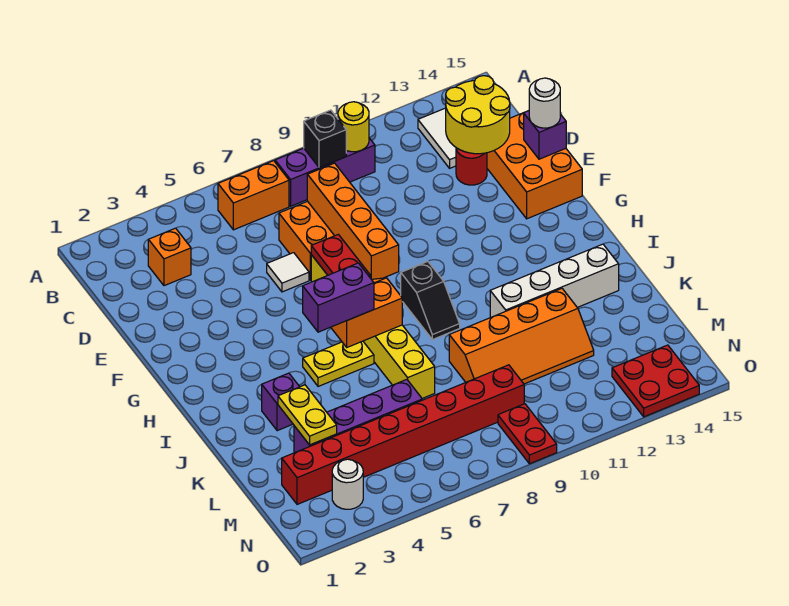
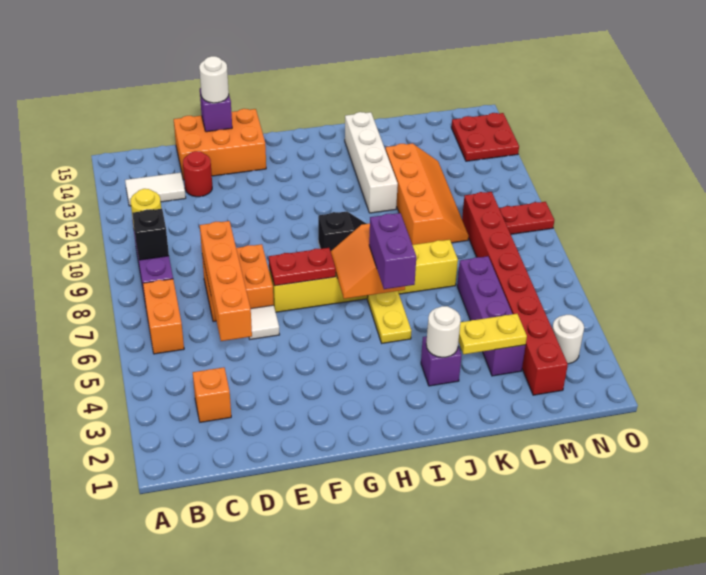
yellow round brick C13:D14 level 2 -> none
orange brick D8:G8 level 2 -> orange brick D5:D8 level 2
none -> white round brick J3 level 2

